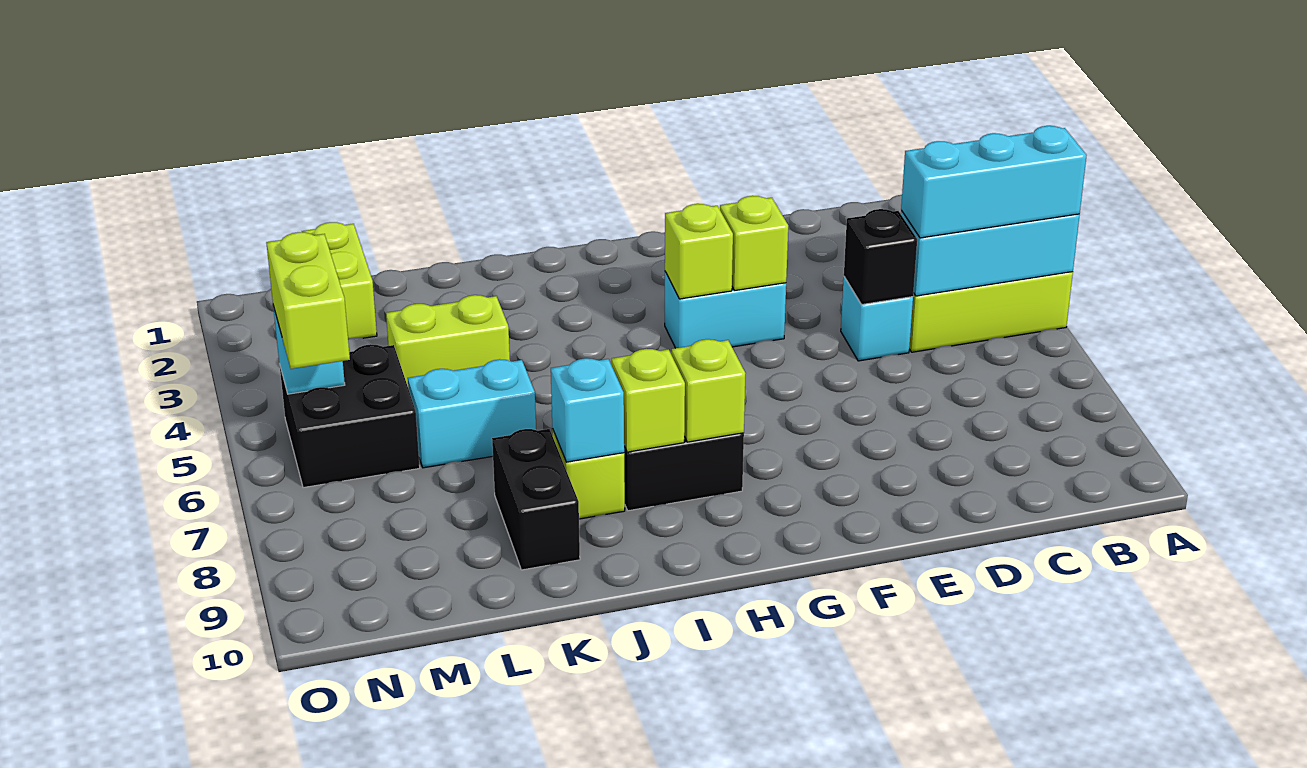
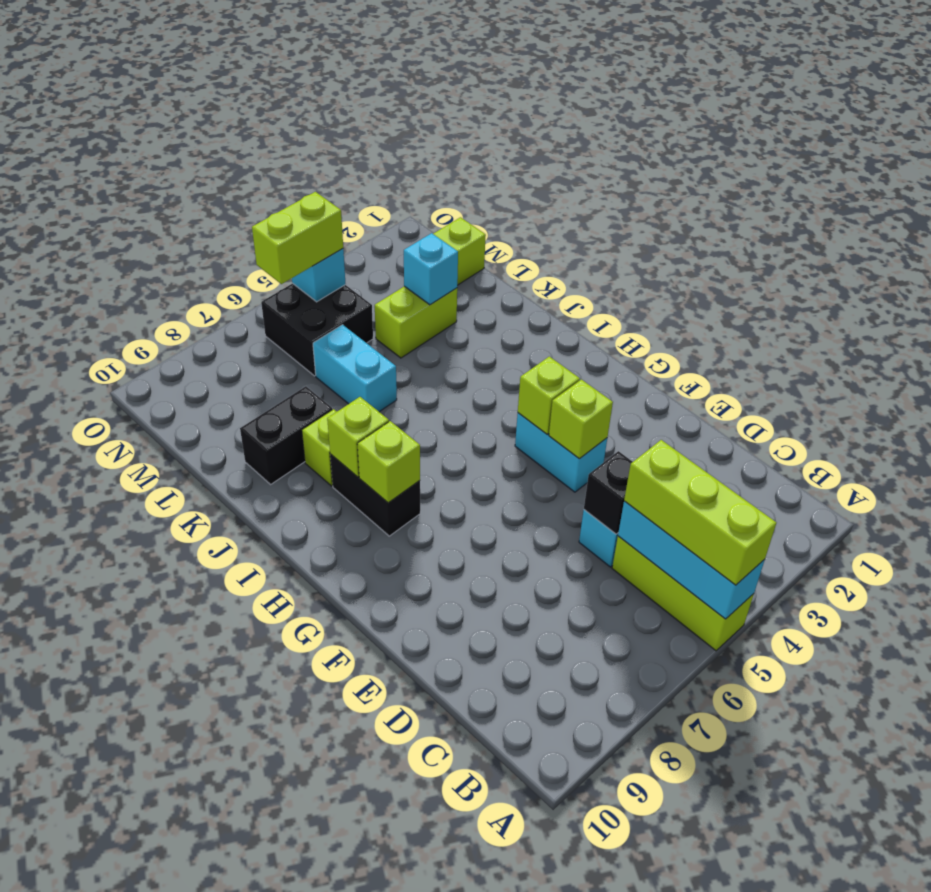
cyan brick A5:C5 level 3 -> lime brick A5:C5 level 3
cyan brick J8 level 2 -> cyan brick L3 level 2
lime brick K4:L4 level 1 -> lime brick L3:L4 level 1

